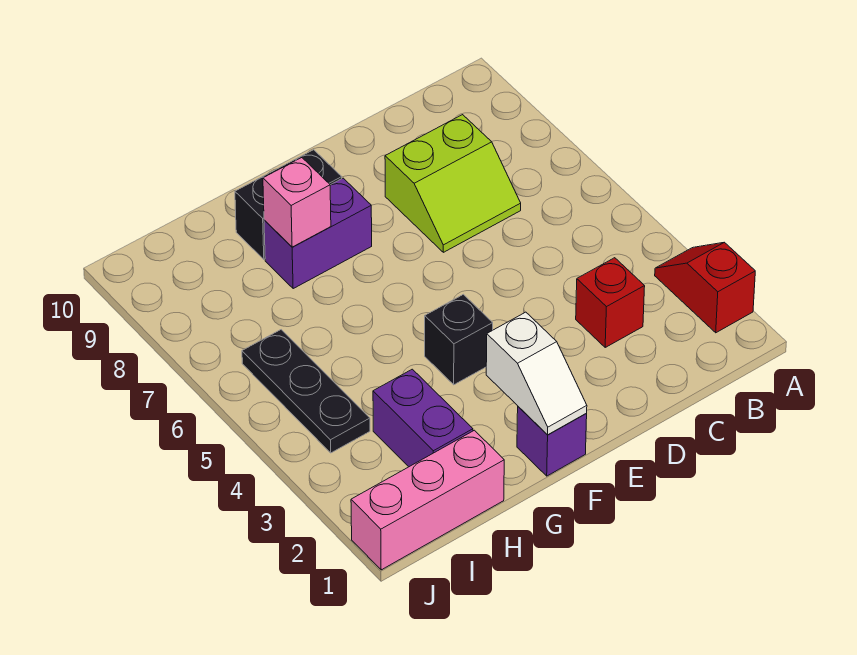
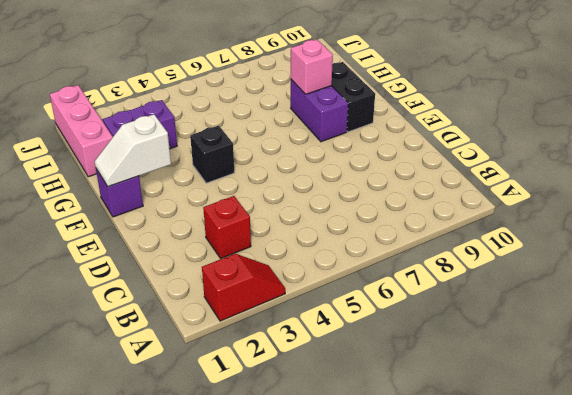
lime slope C7:D8 level 1 top 8 -> none
black plate I4:I6 level 1 -> none

